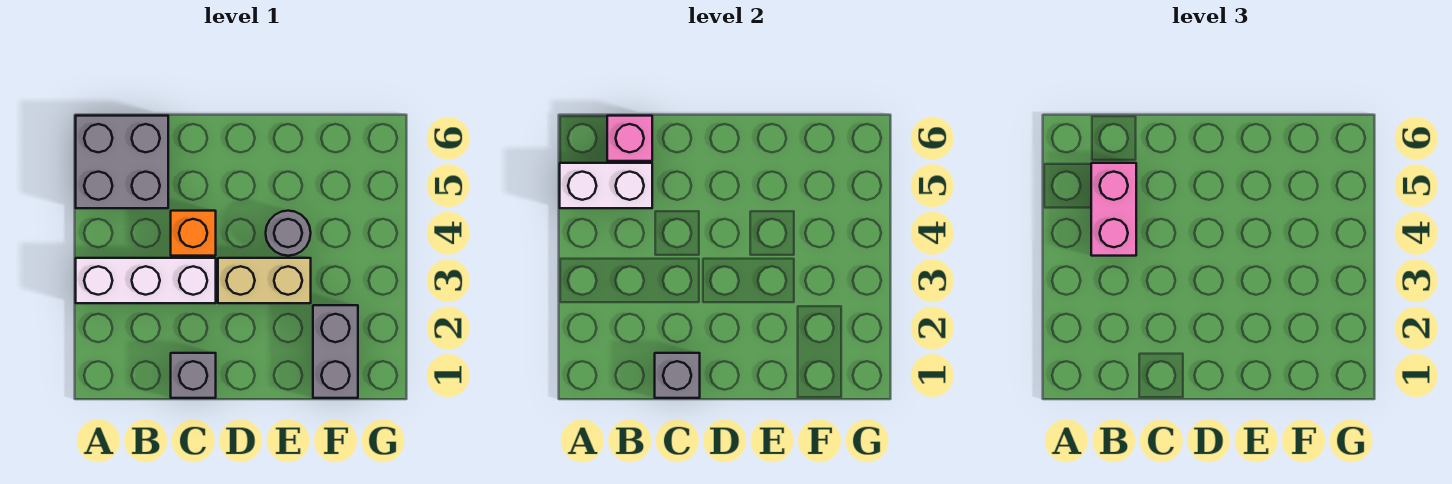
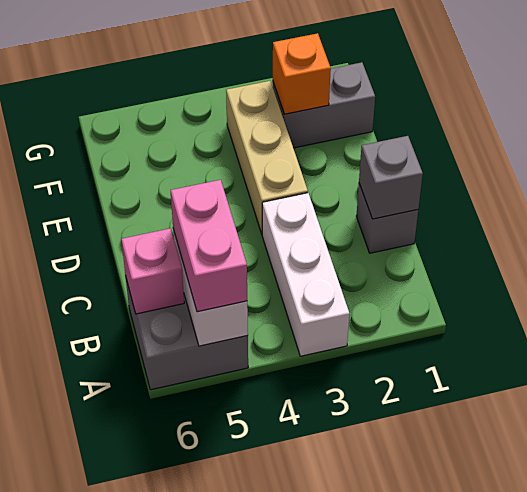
pink brick B4:B5 level 3 -> pink brick A5:B5 level 3
orange brick C4 level 1 -> orange brick F2 level 2
tan brick D3:E3 level 1 -> tan brick D3:F3 level 1
grey round brick E4 level 1 -> none

